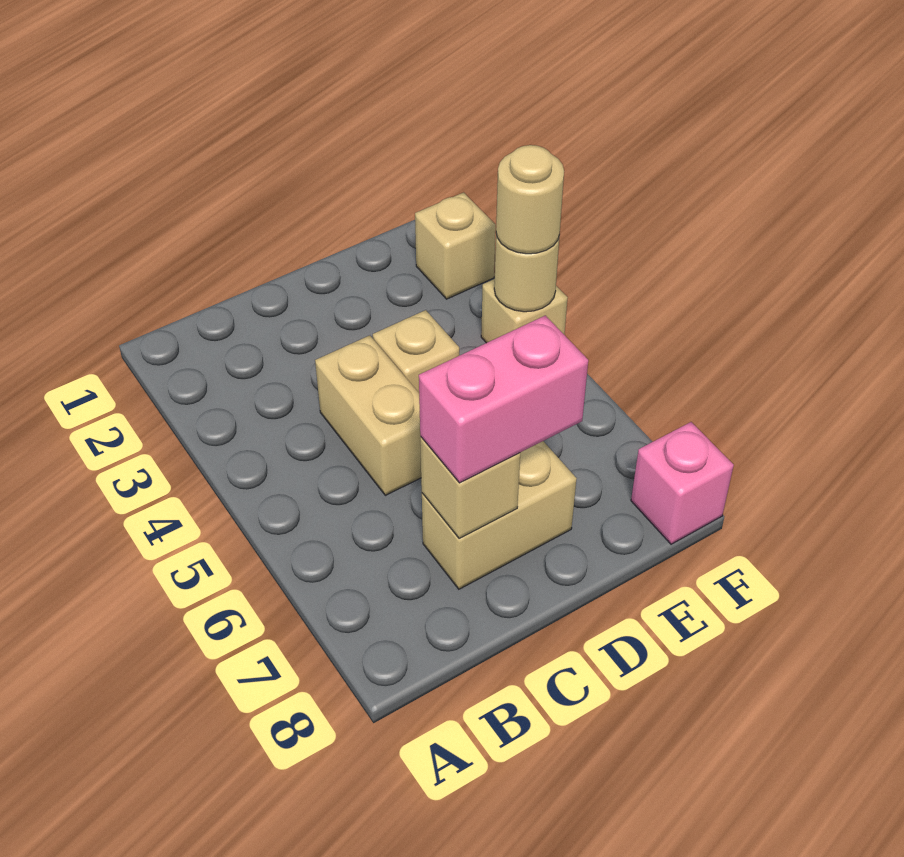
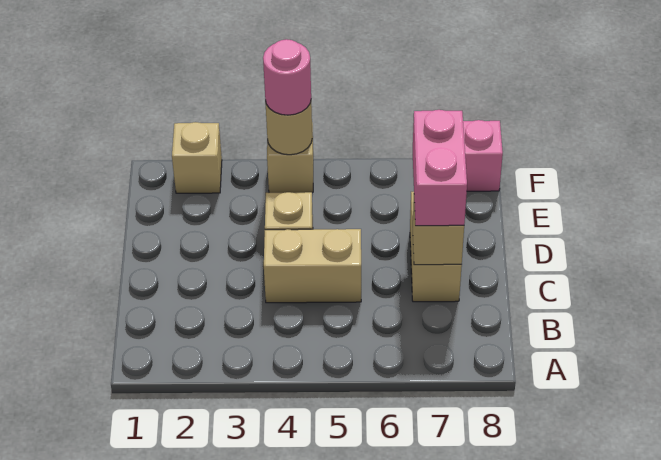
tan round brick F4 level 3 -> pink round brick F4 level 3

